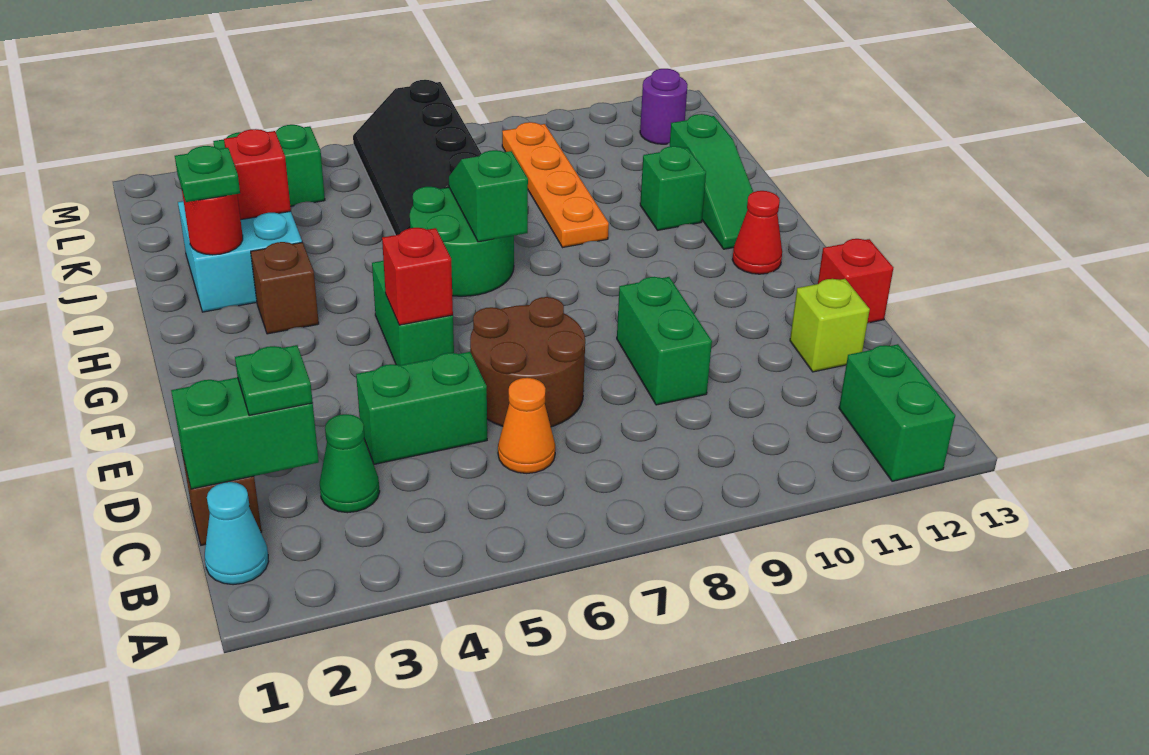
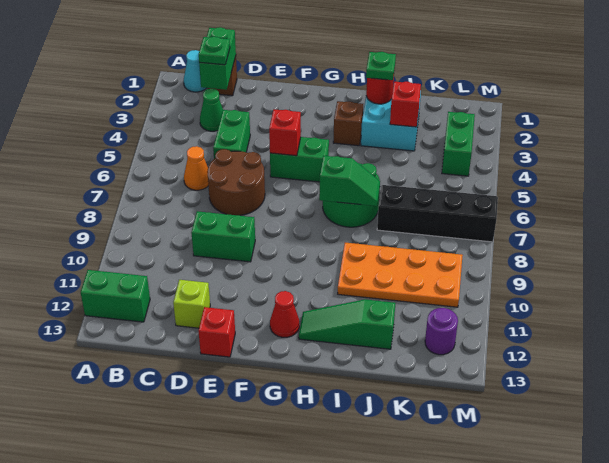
orange plate I9:L9 level 1 -> orange plate I9:L10 level 1
green brick I11 level 1 -> none

